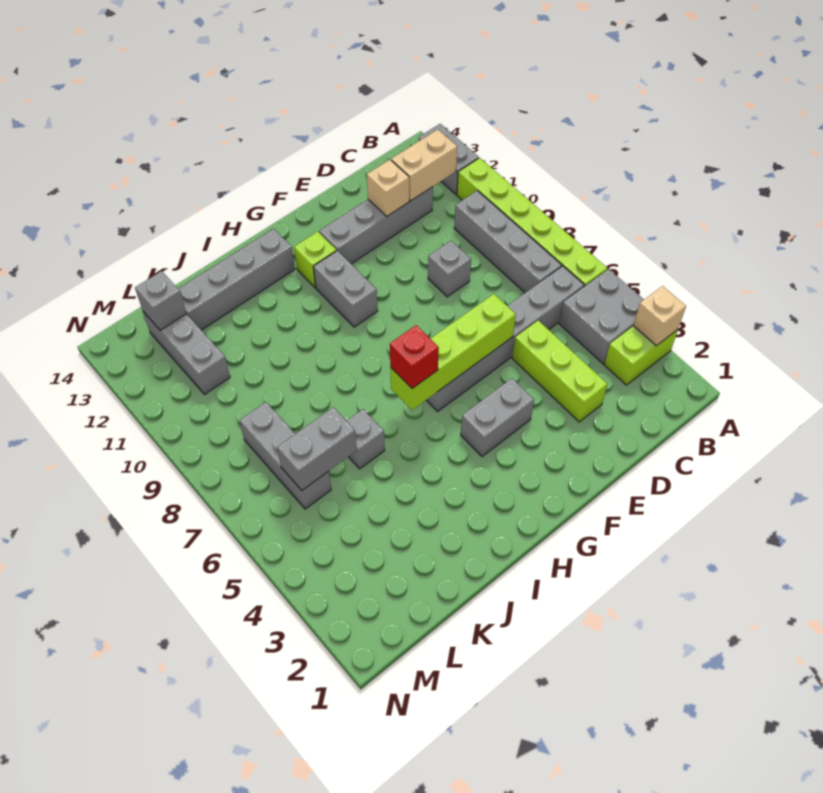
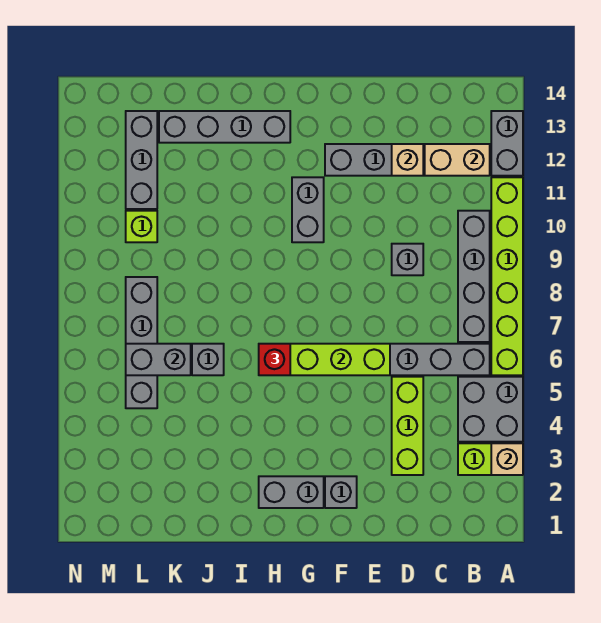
grey brick F4:G4 level 1 -> grey brick G2:H2 level 1
lime brick G12 level 1 -> lime brick L10 level 1
grey brick L6:L8 level 1 -> grey brick L5:L8 level 1
grey brick L13 level 2 -> grey brick F2 level 1

